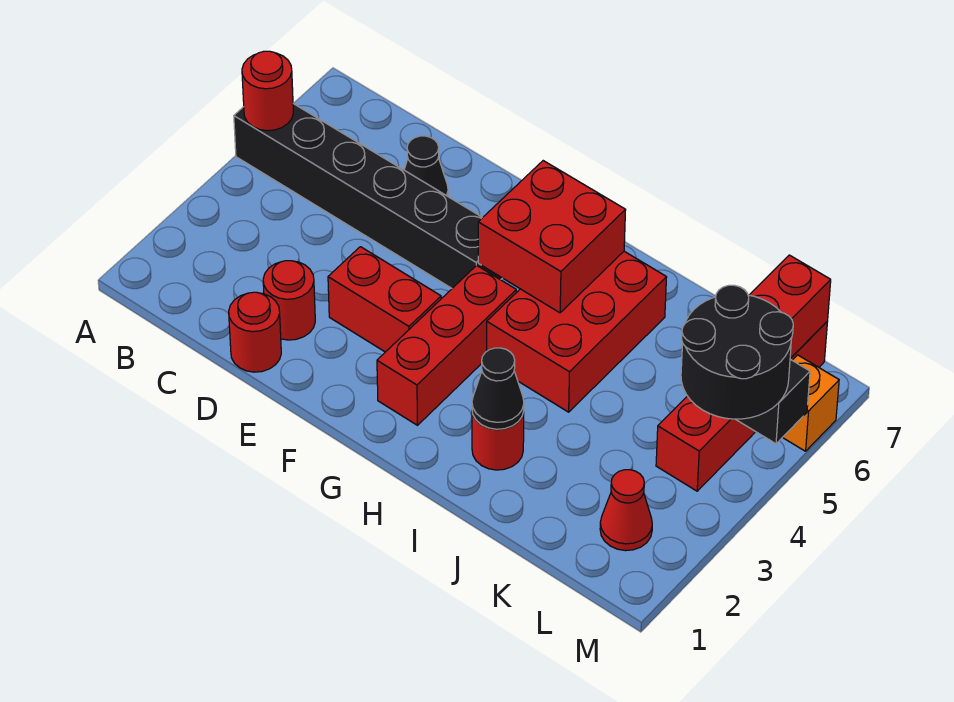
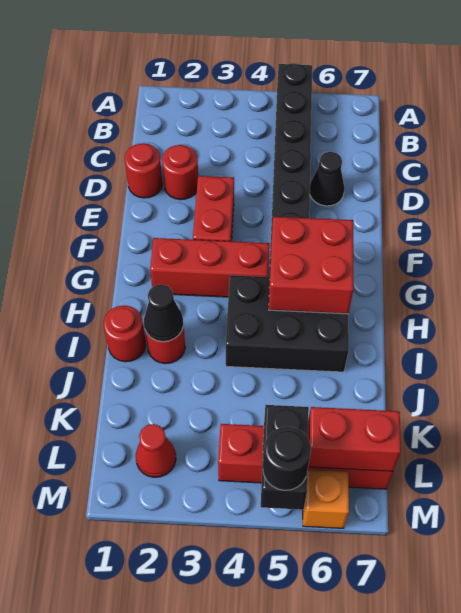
red round brick A5 level 2 -> red round brick I1 level 1
red brick H4:I6 level 1 -> black brick H4:I6 level 1
black round brick L4:M5 level 3 -> black round brick M5 level 3

